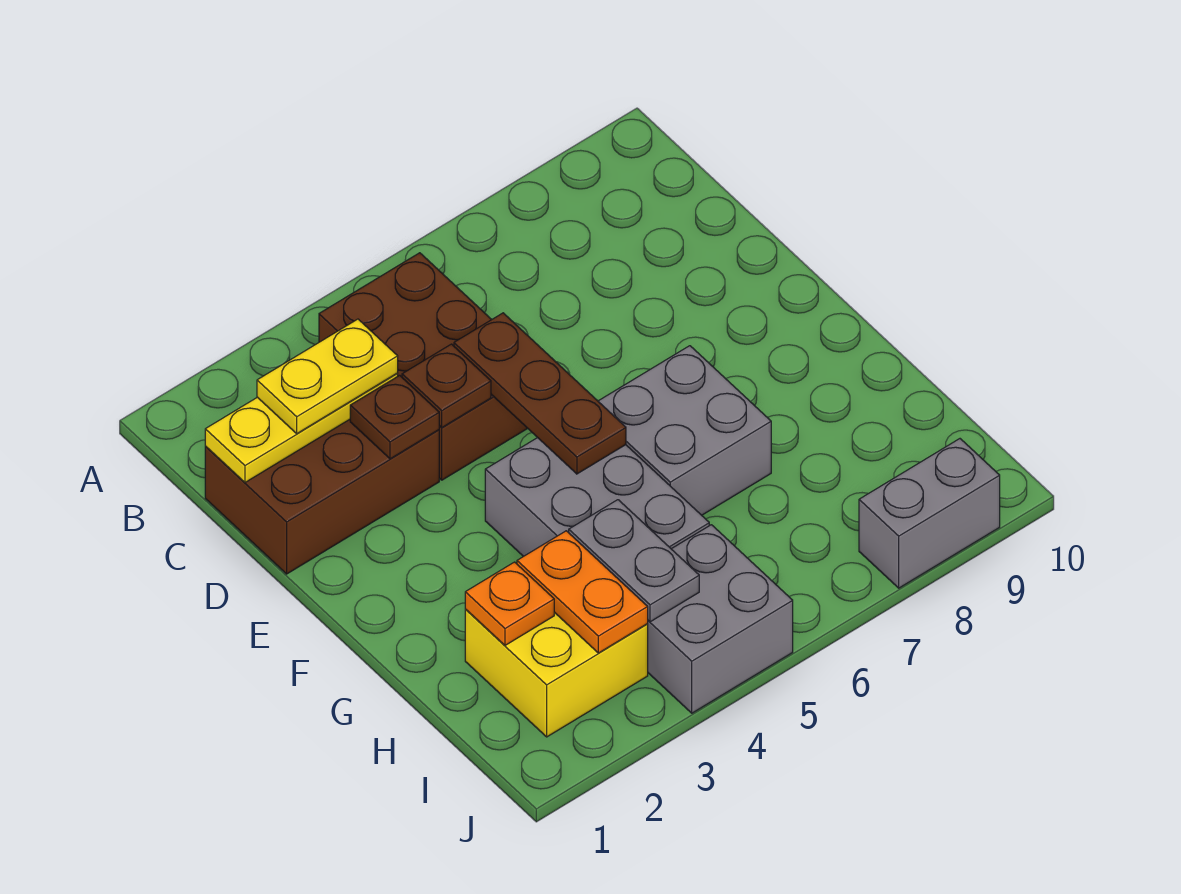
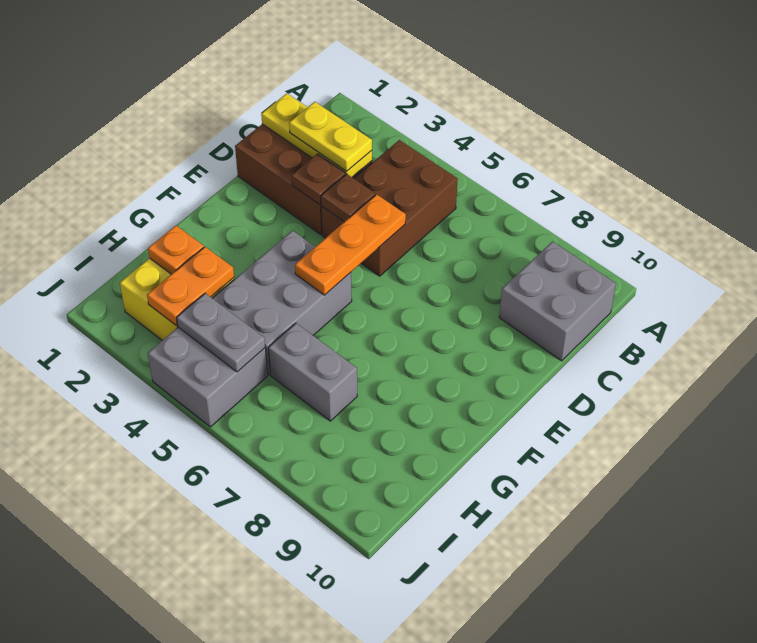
brown plate D5:F5 level 2 -> orange plate D5:F5 level 2
grey brick F6:G7 level 1 -> grey brick B9:C10 level 1
grey plate H4:I4 level 2 -> grey plate I4:I5 level 2
grey brick J8:J9 level 1 -> grey brick H6:H7 level 1

